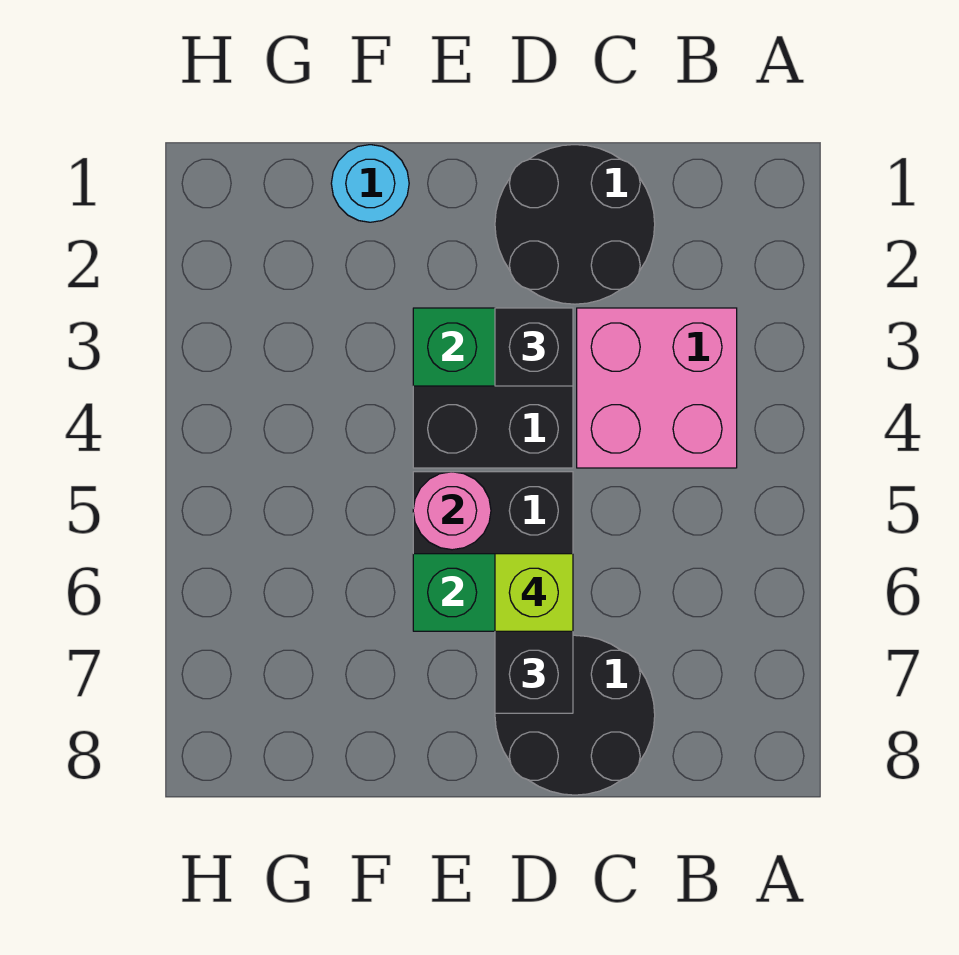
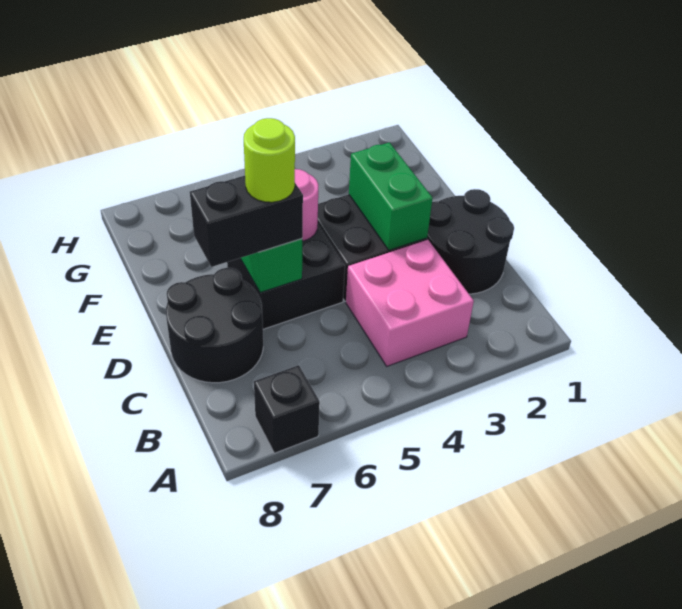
black brick D3 level 3 -> black brick A7 level 1
lime brick D6 level 4 -> lime round brick D6 level 4
cyan round brick F1 level 1 -> none

